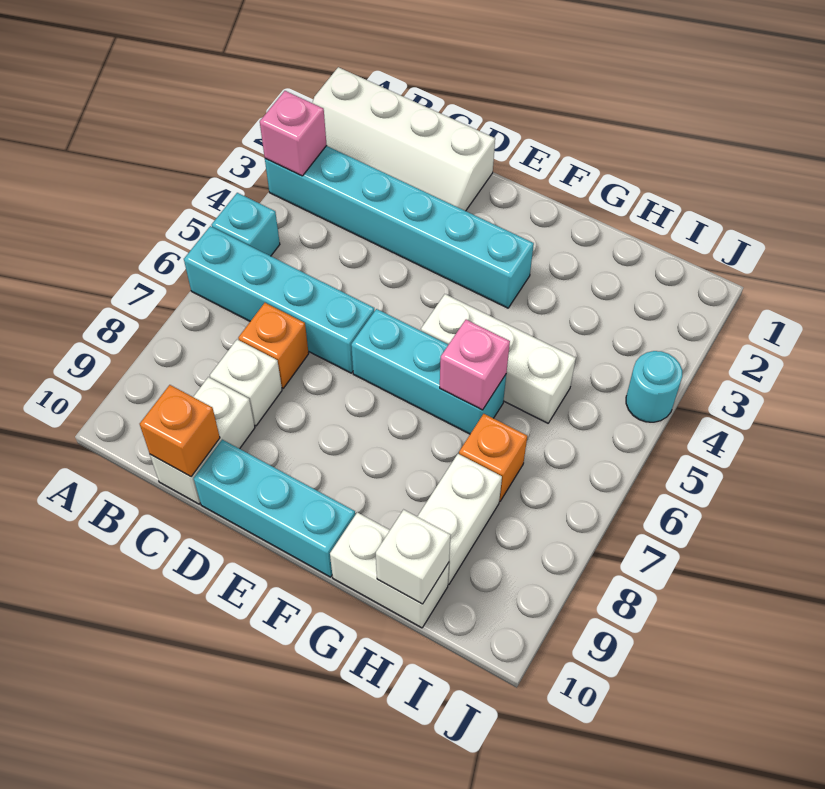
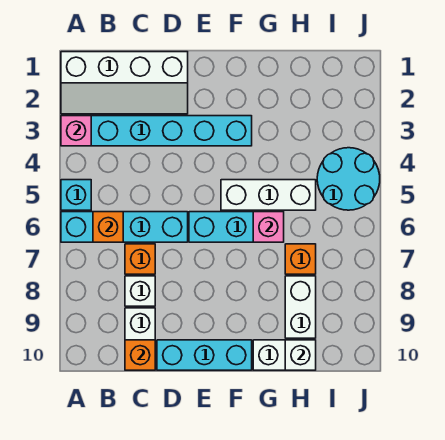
none -> orange brick B6 level 2
cyan round brick J4 level 1 -> cyan round brick I4:J5 level 1

